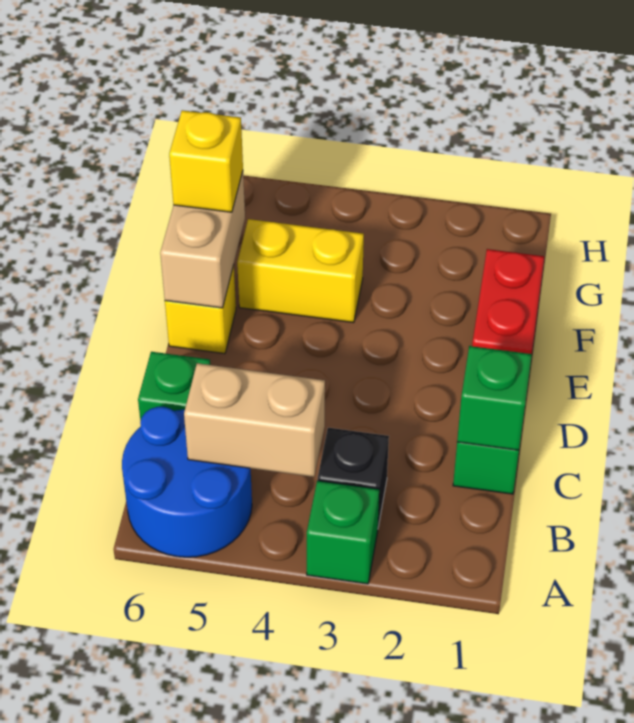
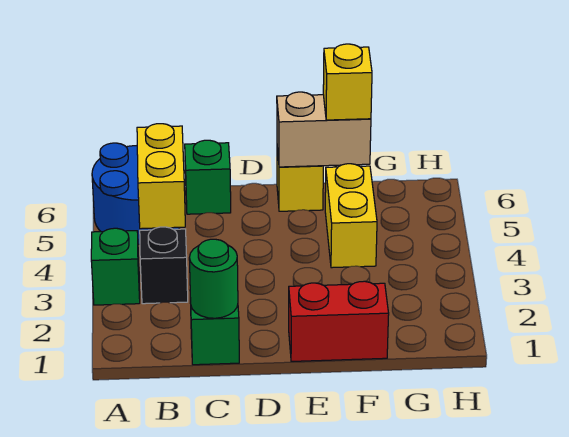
tan brick B4:B5 level 2 -> yellow brick B4:B5 level 2
green brick C1 level 2 -> green round brick C1 level 2

